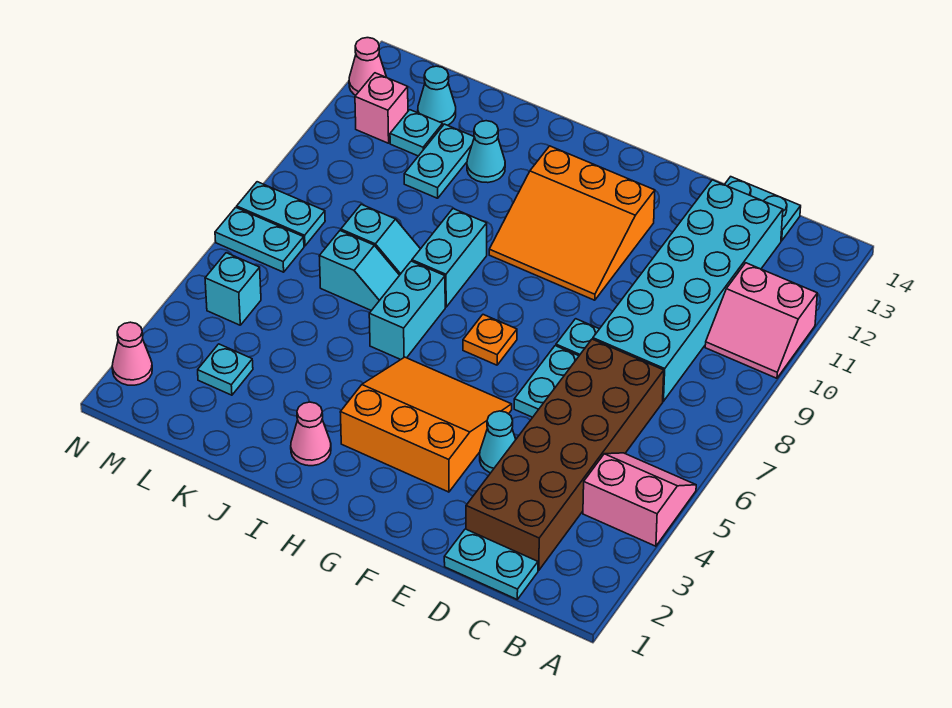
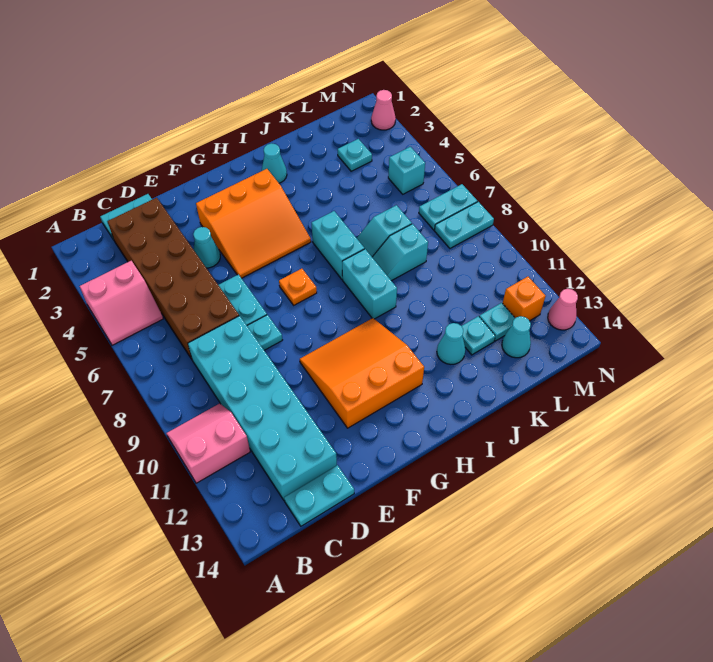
pink cone I2 level 1 -> cyan cone I2 level 1
cyan plate K11:K12 level 1 -> cyan plate K12 level 1
pink brick M12 level 1 -> orange brick M12 level 1

